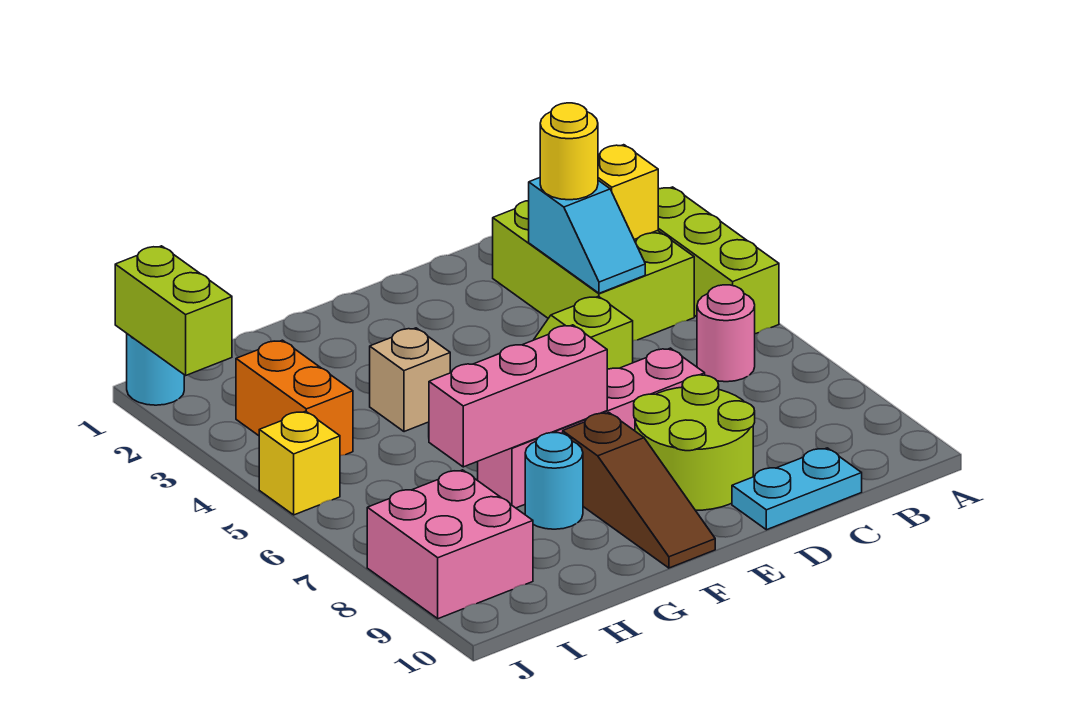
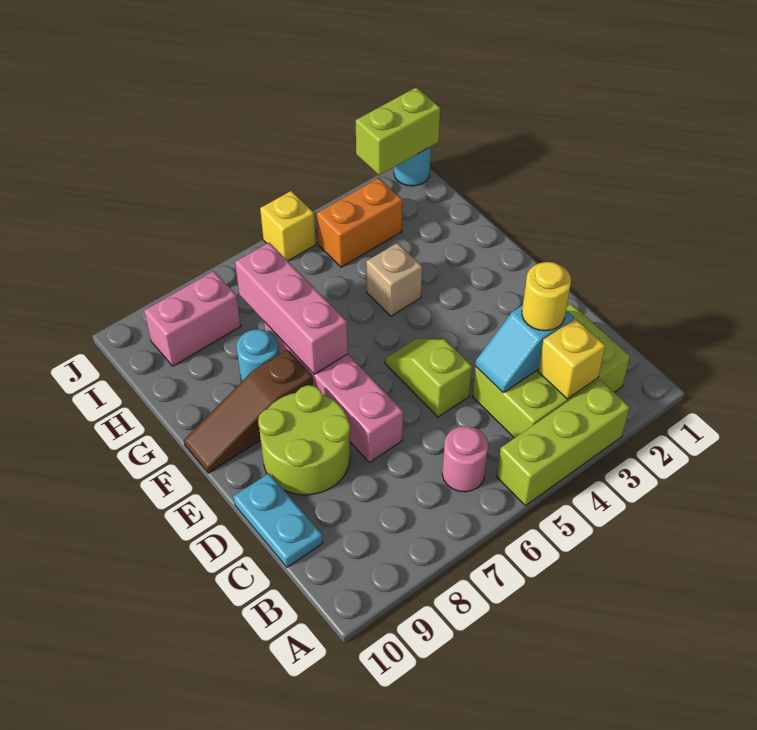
pink brick I8:J9 level 1 -> pink brick I8:I9 level 1

